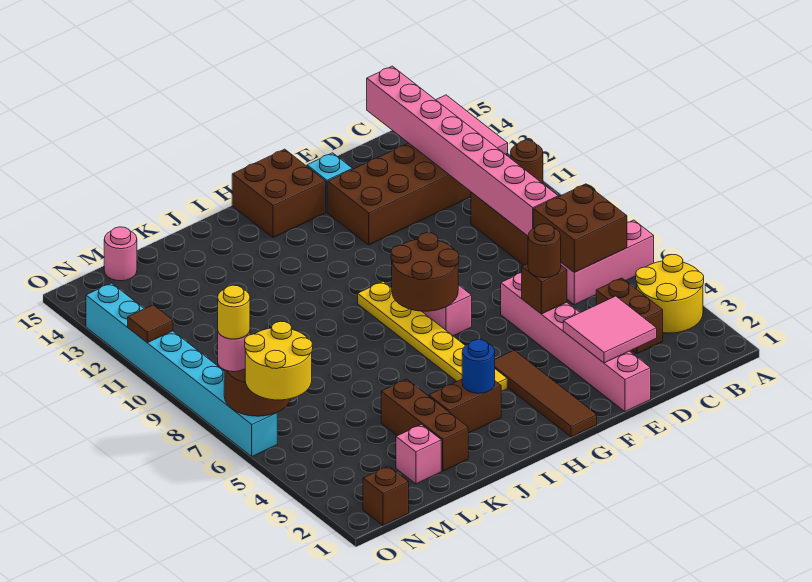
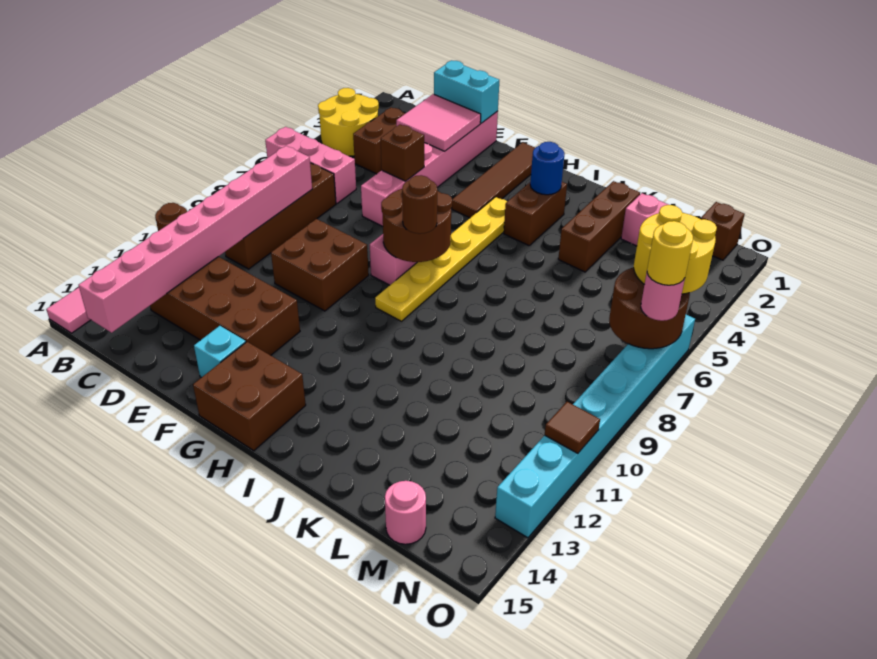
brown brick B6:C7 level 2 -> brown brick E9:F10 level 1
none -> cyan brick D1:E1 level 2
brown round brick E5 level 3 -> brown round brick H8 level 3
brown brick I3:J3 level 1 -> brown brick I3:I4 level 1

